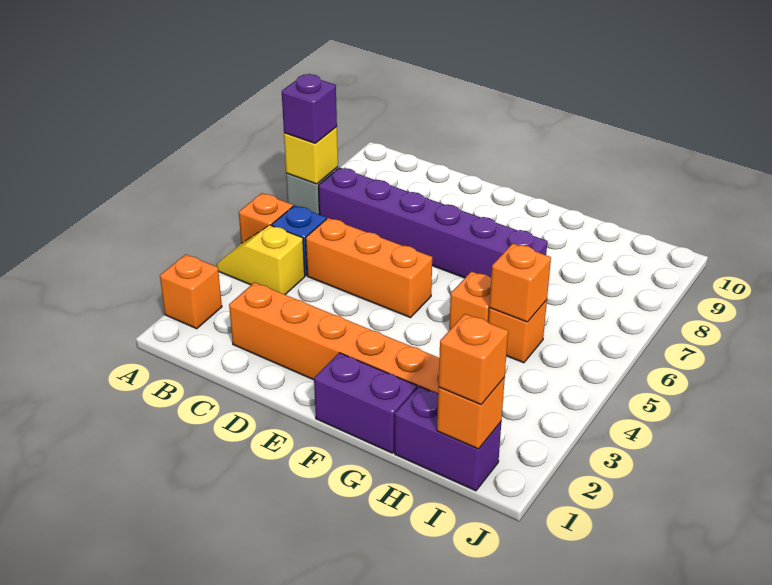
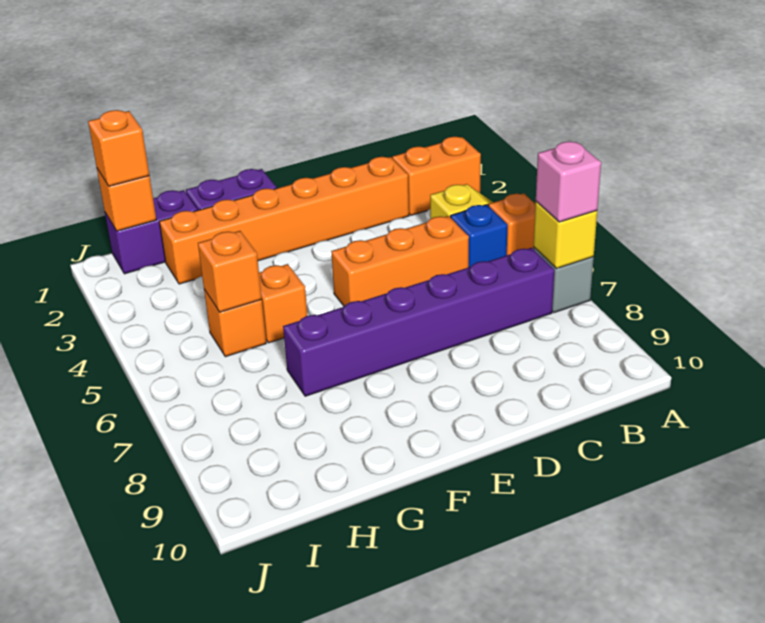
orange brick A2 level 1 -> orange brick A2:B2 level 1
purple brick A7 level 3 -> pink brick A7 level 3

